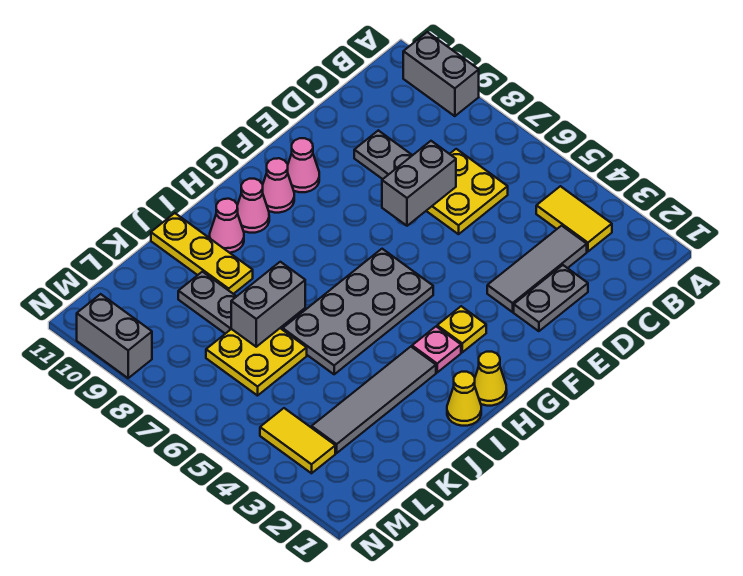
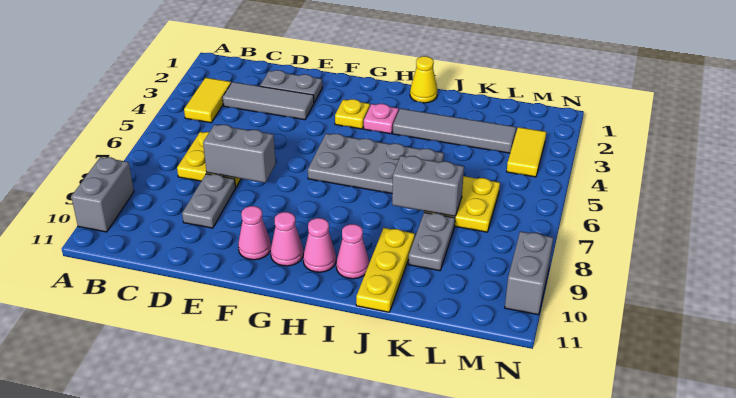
yellow cone H1 level 1 -> none

